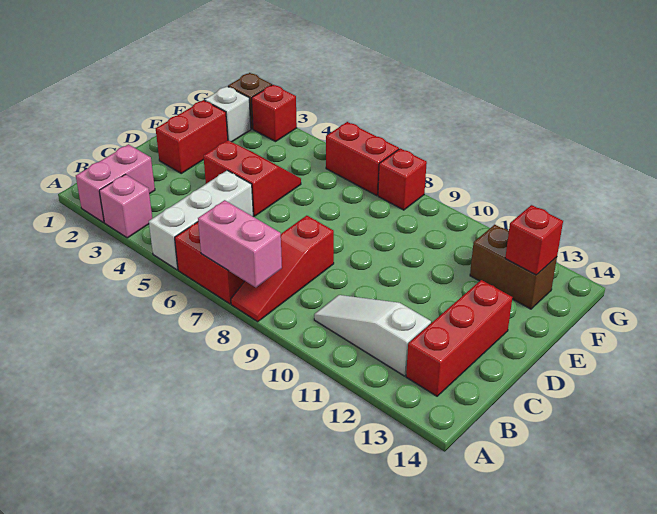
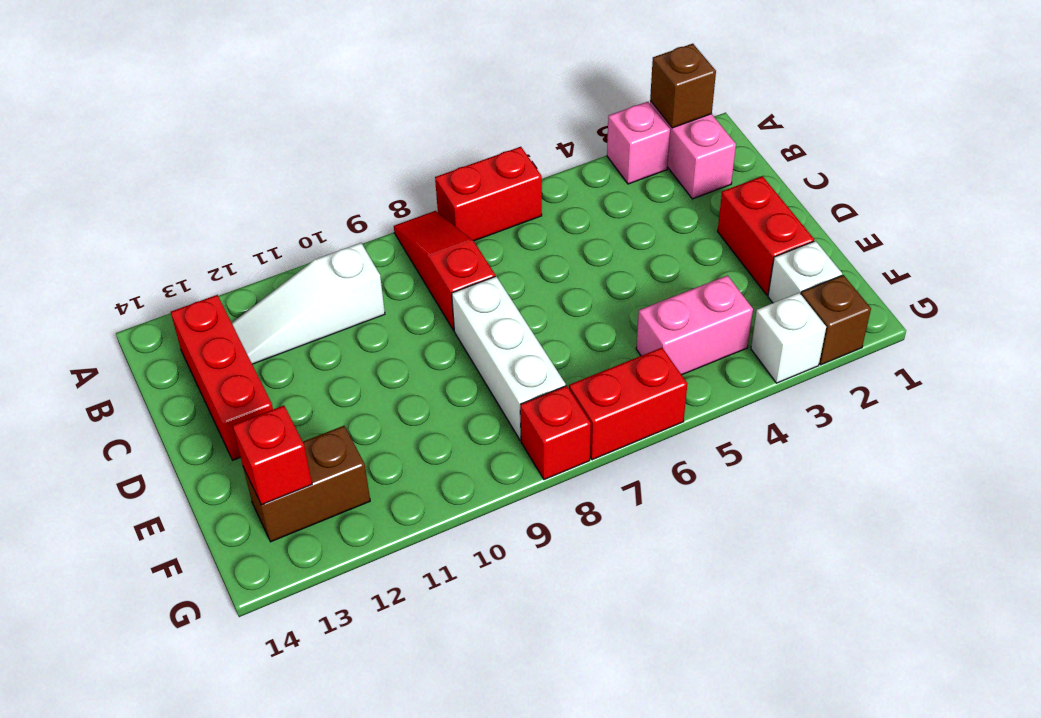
none -> brown brick A2 level 2
white brick A5:C5 level 1 -> white brick D8:F8 level 1
pink brick A7:A8 level 2 -> pink brick F4:F5 level 1
white slope B10:B12 level 1 top 12 -> white slope B10:B12 level 1 top 10
red slope D4:E5 level 1 top D -> none
red brick G3 level 1 -> white brick G3 level 1

